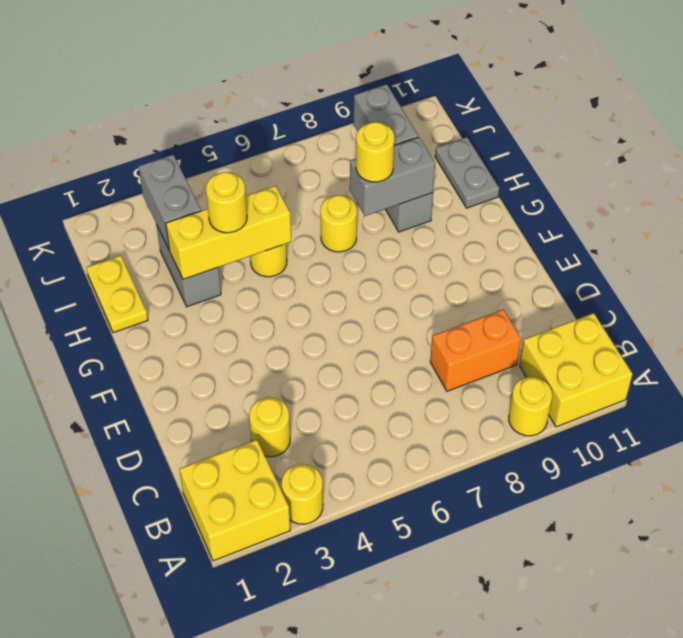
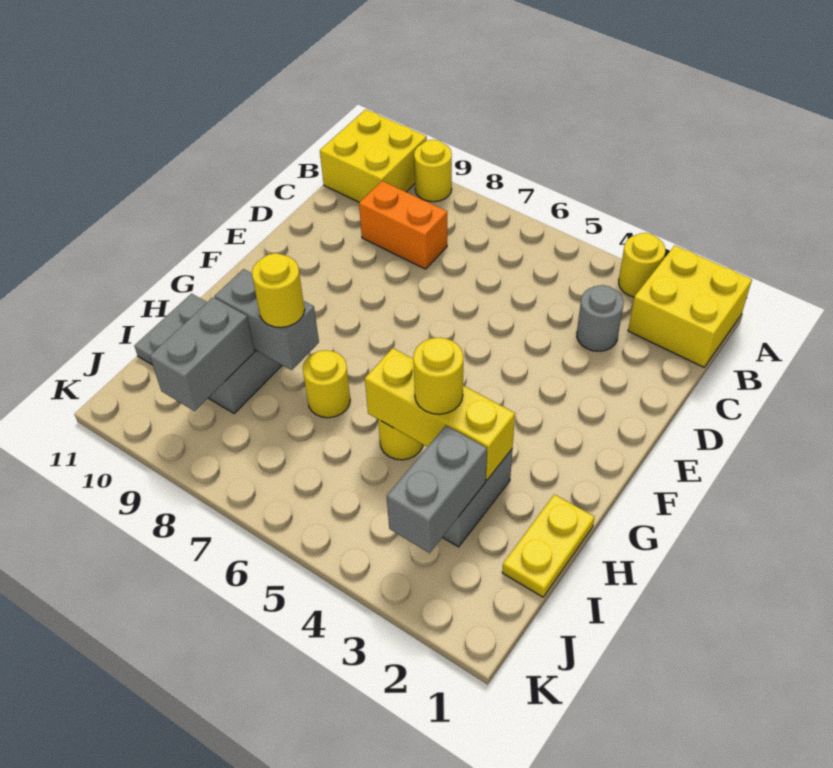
yellow round brick C3 level 1 -> grey round brick C3 level 1

